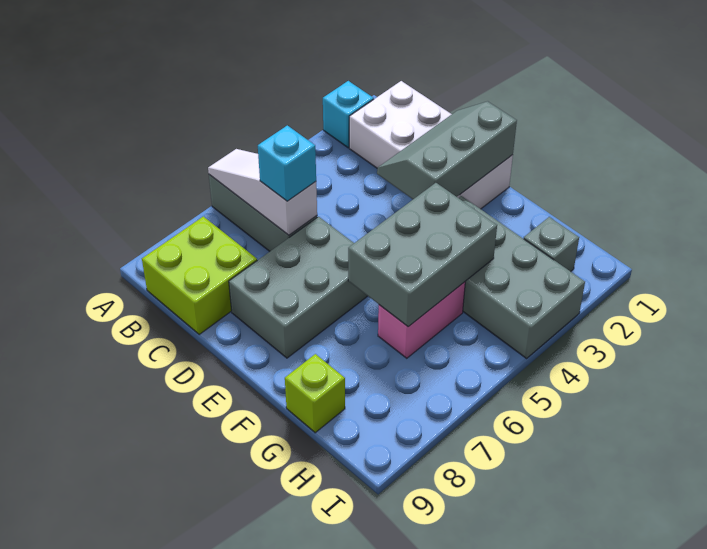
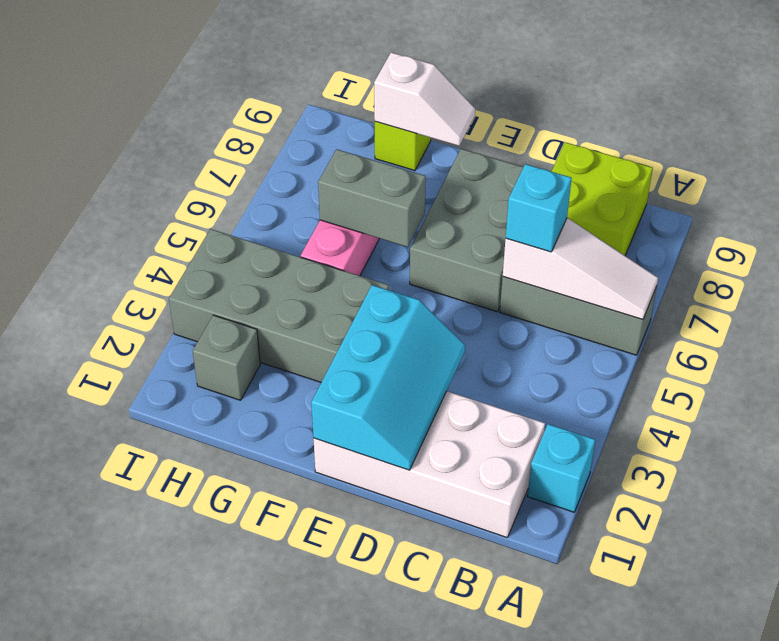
grey slope D1:E3 level 2 top E -> cyan slope D1:E3 level 2 top E
grey brick F4:G6 level 2 -> grey brick F6:G6 level 2
none -> white slope F9:G9 level 2 top G

